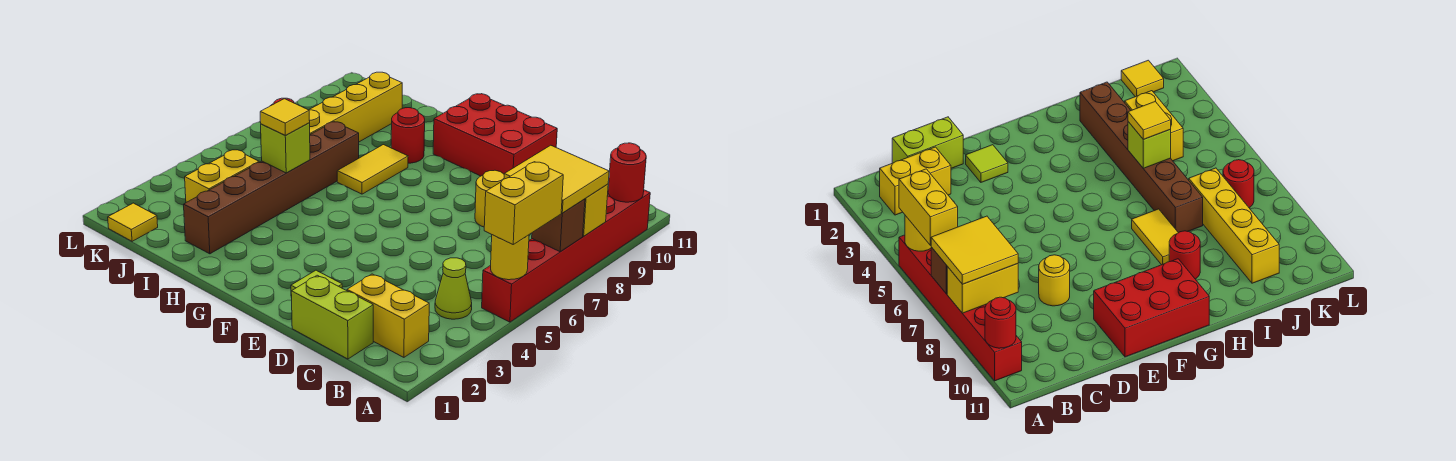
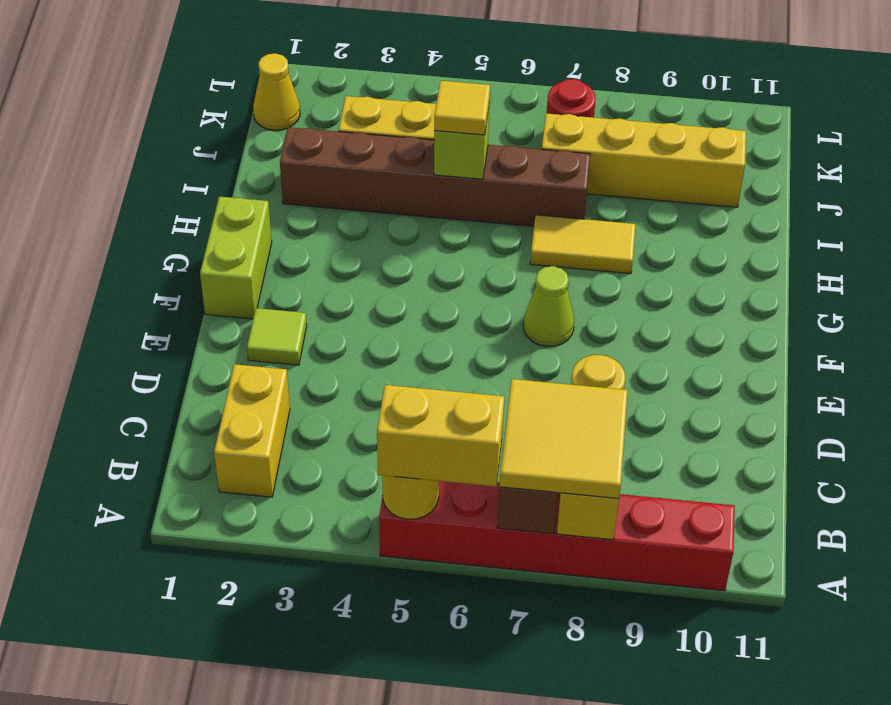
red round brick A10 level 2 -> none
lime cone B4 level 1 -> lime cone F7 level 1
lime brick C1:D1 level 1 -> lime brick F1:G1 level 1
red brick E10:G11 level 1 -> none
red round brick H9 level 1 -> none
yellow tile K1 level 1 -> yellow cone K1 level 1

